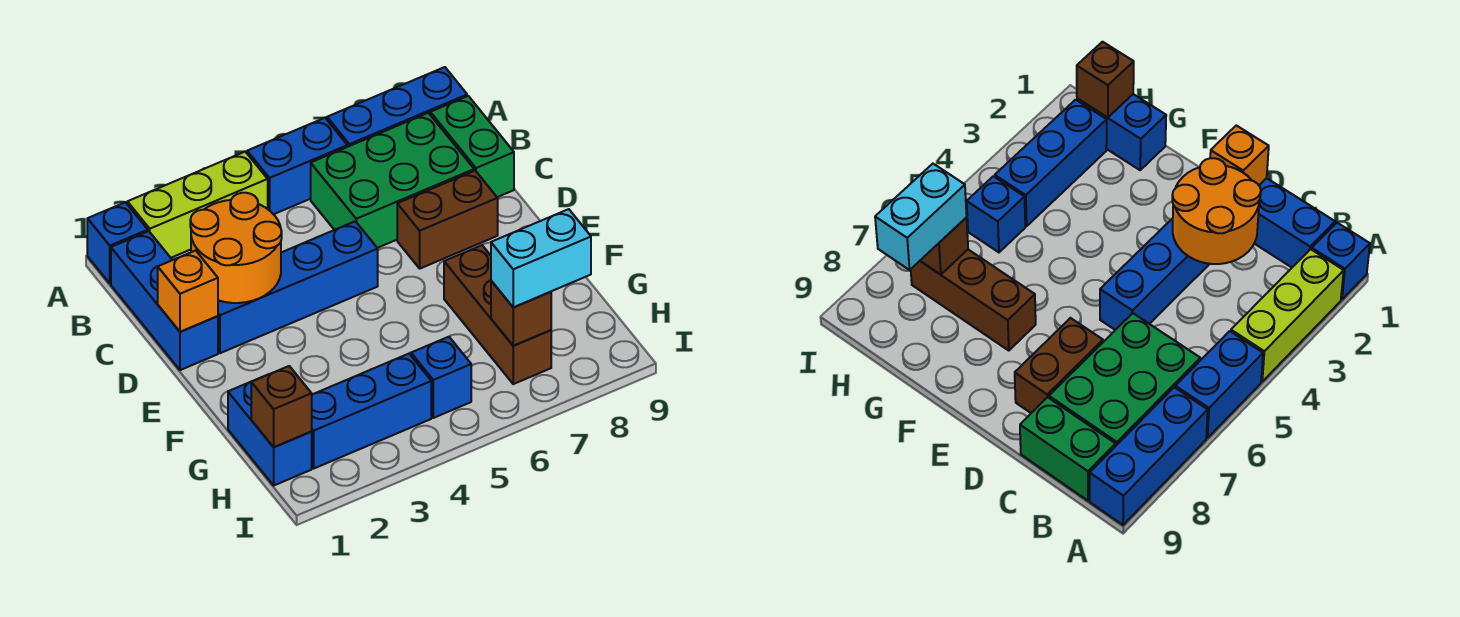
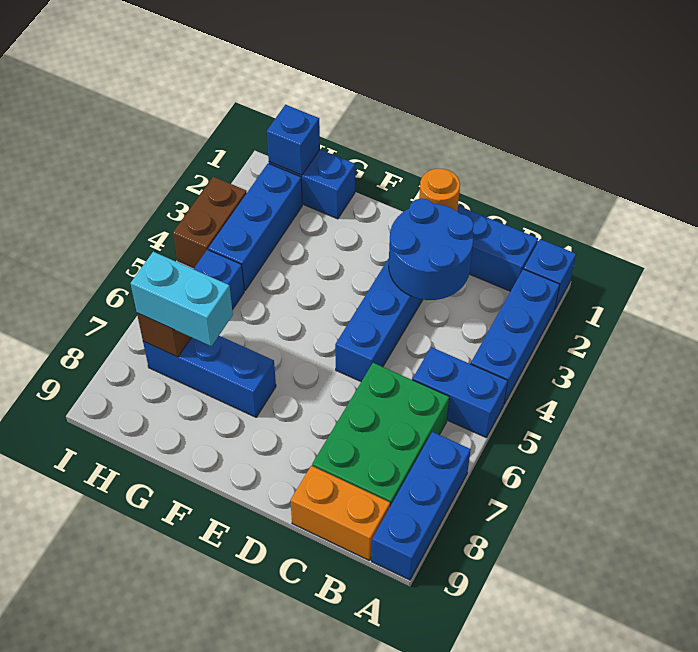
lime brick A2:A4 level 1 -> blue brick A2:A4 level 1
blue brick A5:A6 level 1 -> blue brick A5:B5 level 1
green brick B9:C9 level 1 -> orange brick B9:C9 level 1
orange round brick C2:D3 level 2 -> blue round brick C2:D3 level 2
orange brick D1 level 2 -> orange round brick D1 level 2
brown brick D7:D8 level 1 -> brown brick I3:I4 level 1
brown brick F7:H7 level 1 -> blue brick F7:H7 level 1
brown brick H1 level 2 -> blue brick H1 level 2
cyan brick H7:H8 level 3 -> cyan brick G7:H7 level 3

